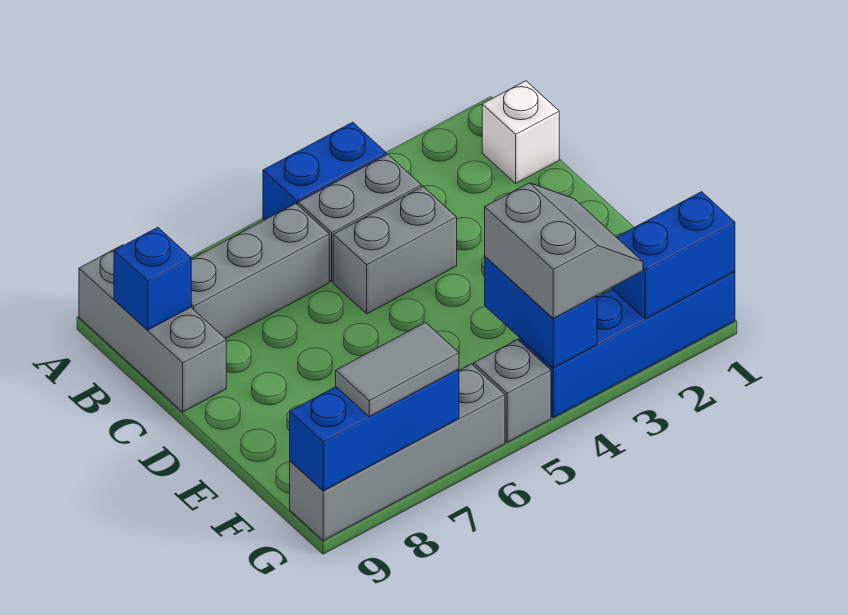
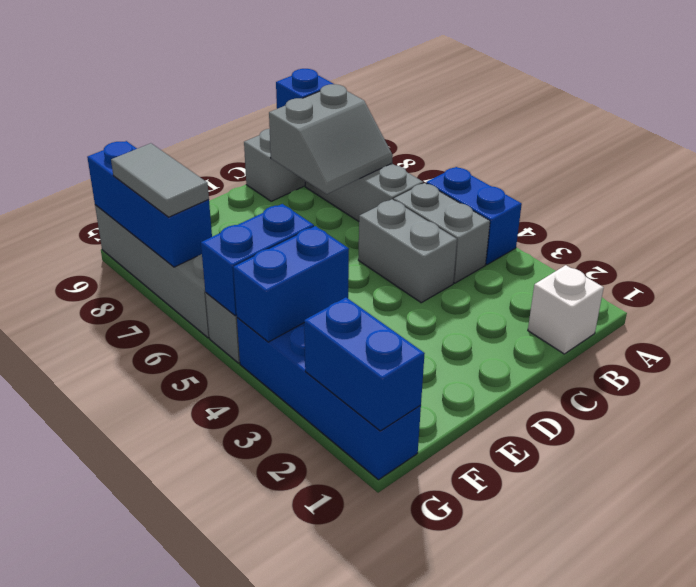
grey slope F3:G4 level 3 top 4 -> grey slope B7:C8 level 2 top 8
none -> blue brick F5:G5 level 2

